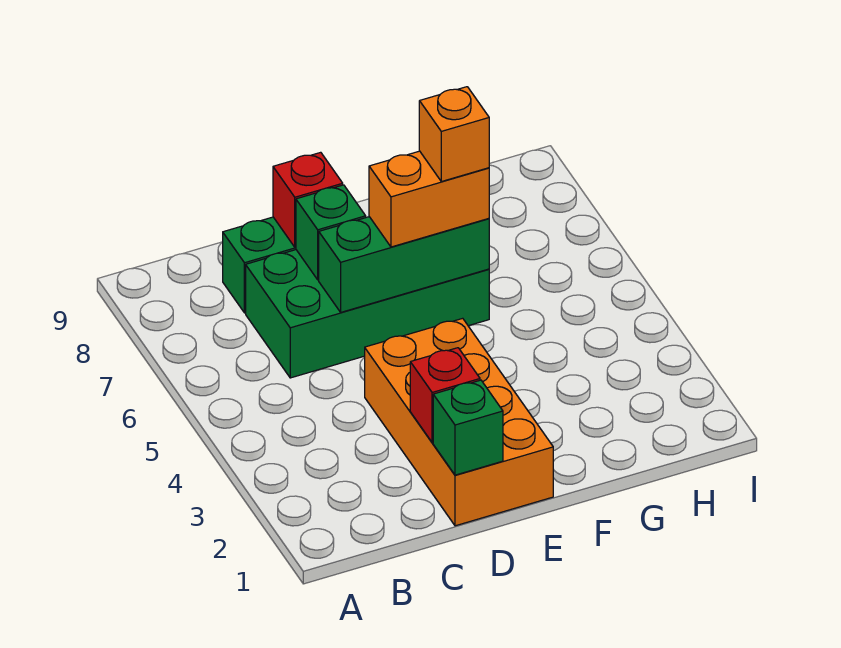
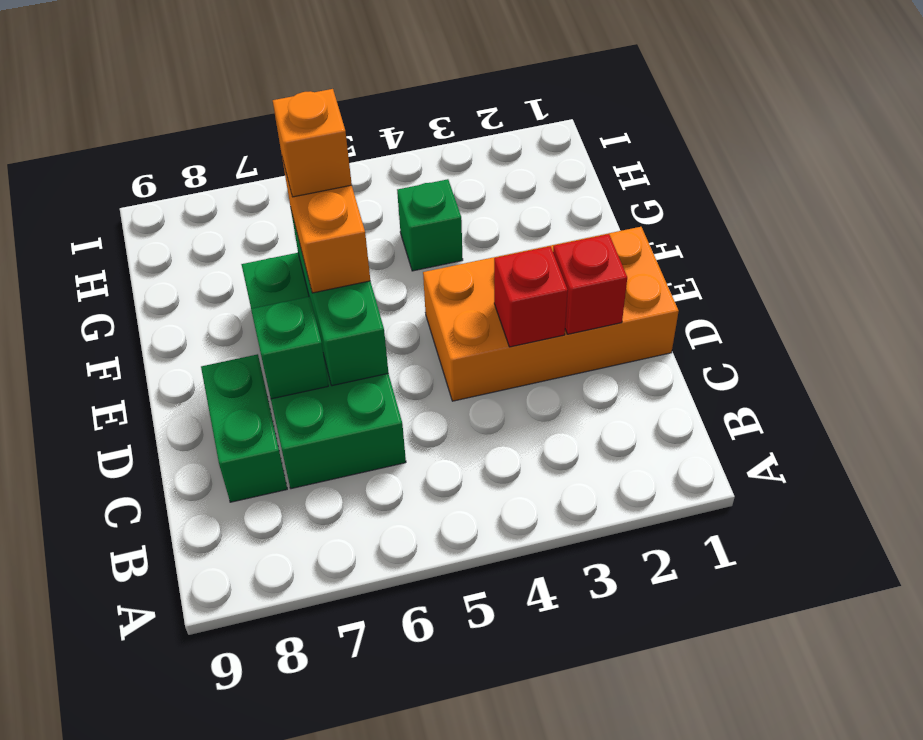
green brick D1 level 2 -> green brick G4 level 1
red brick D8 level 2 -> red brick D3 level 2

